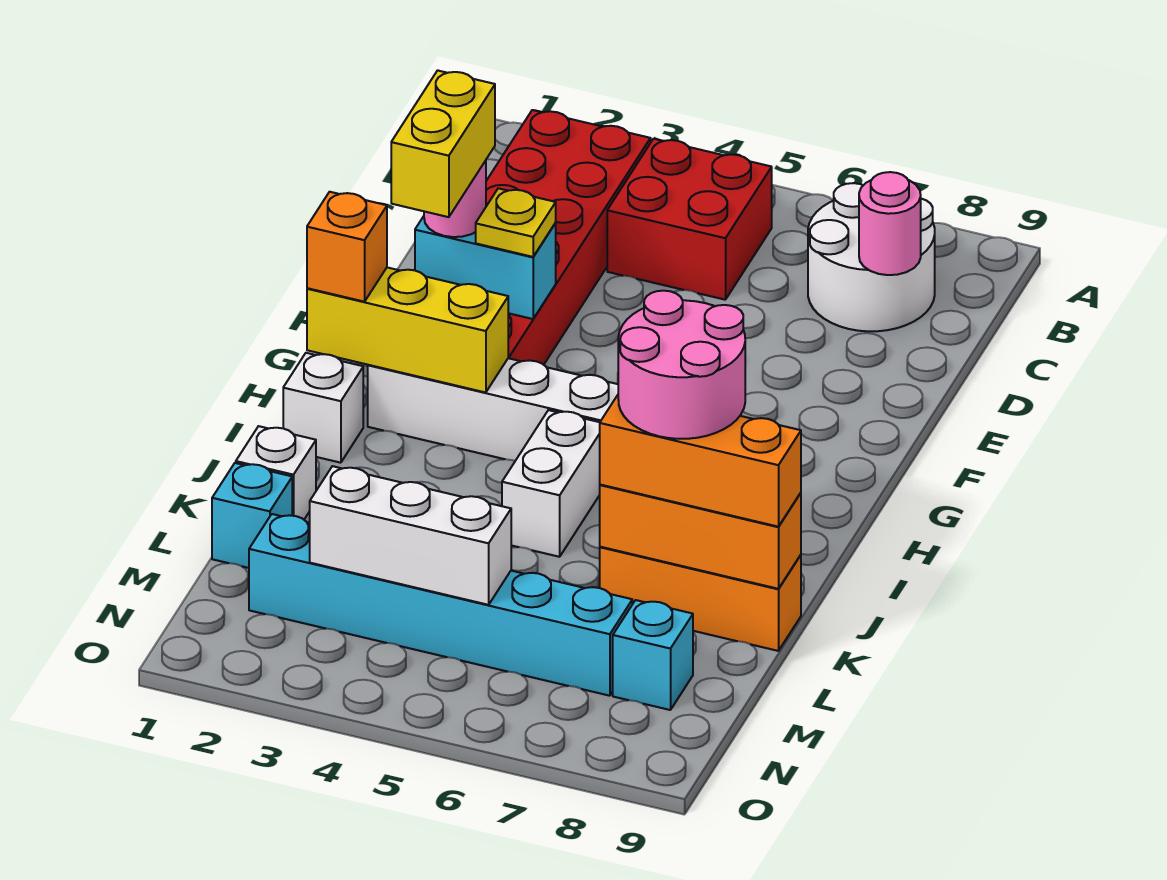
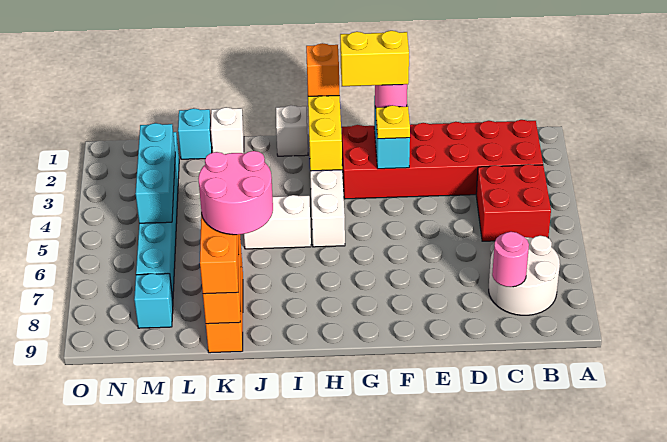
white brick M3:M5 level 2 -> cyan brick M3:M5 level 2

